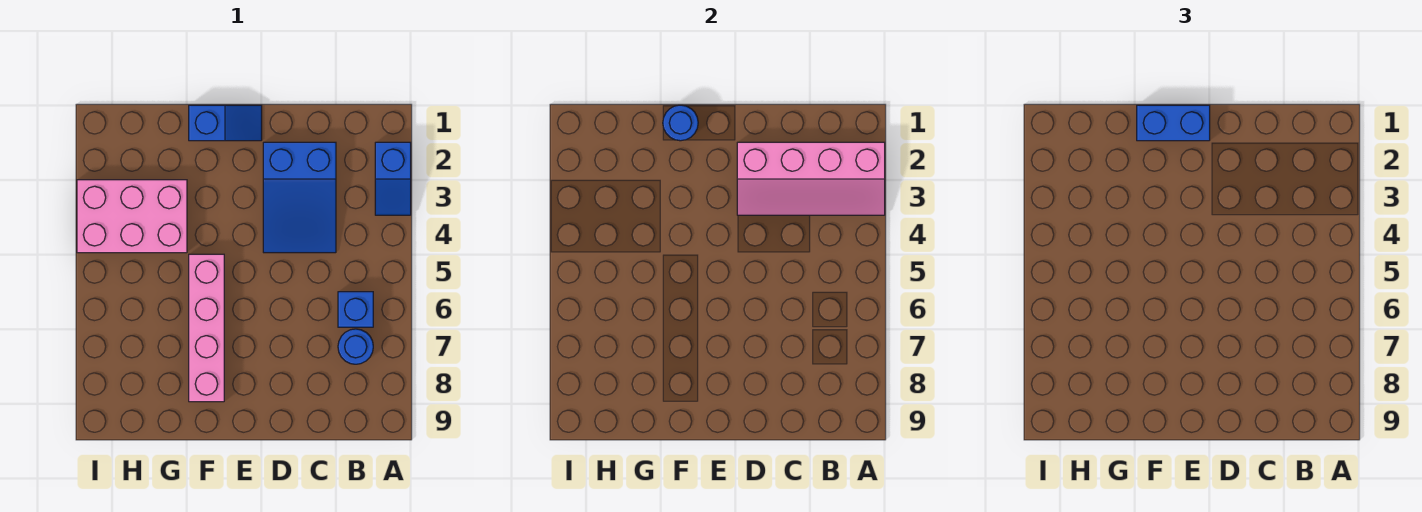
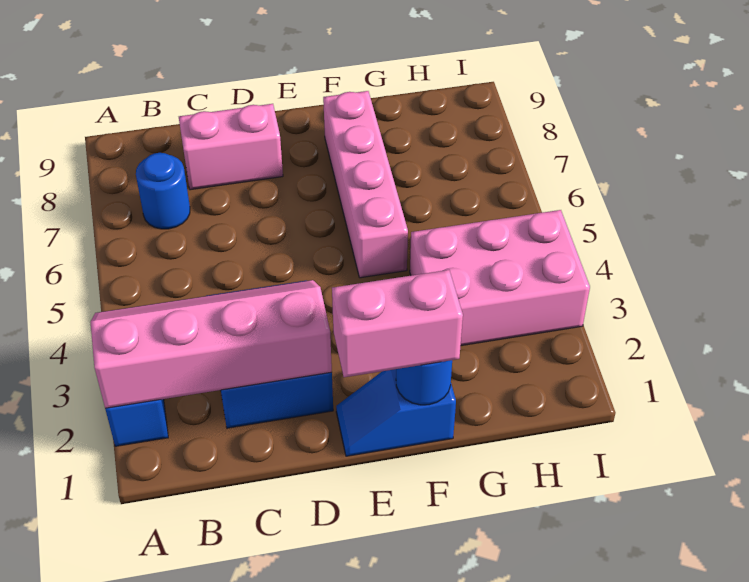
blue brick B6 level 1 -> none
none -> pink brick C8:D8 level 1
blue brick E1:F1 level 3 -> pink brick E1:F1 level 3

